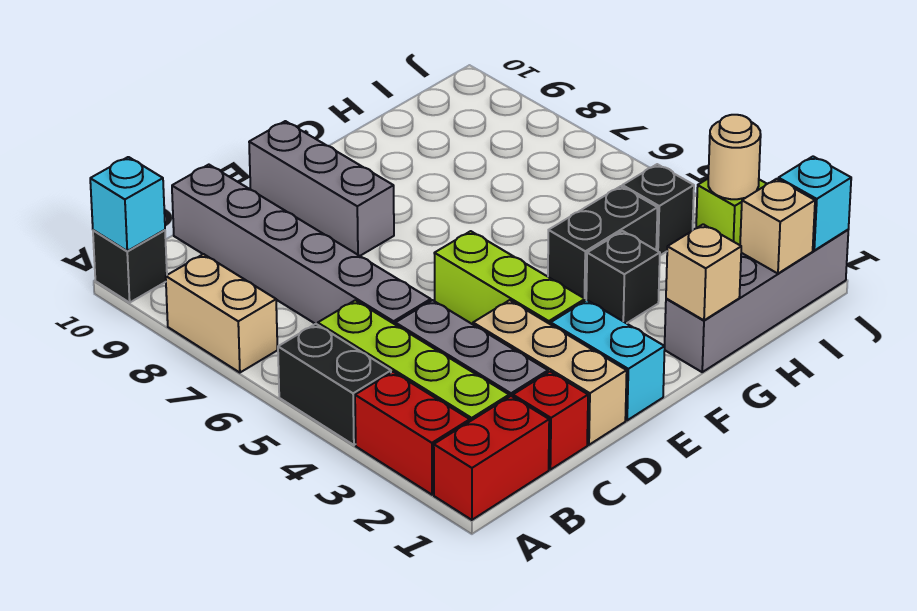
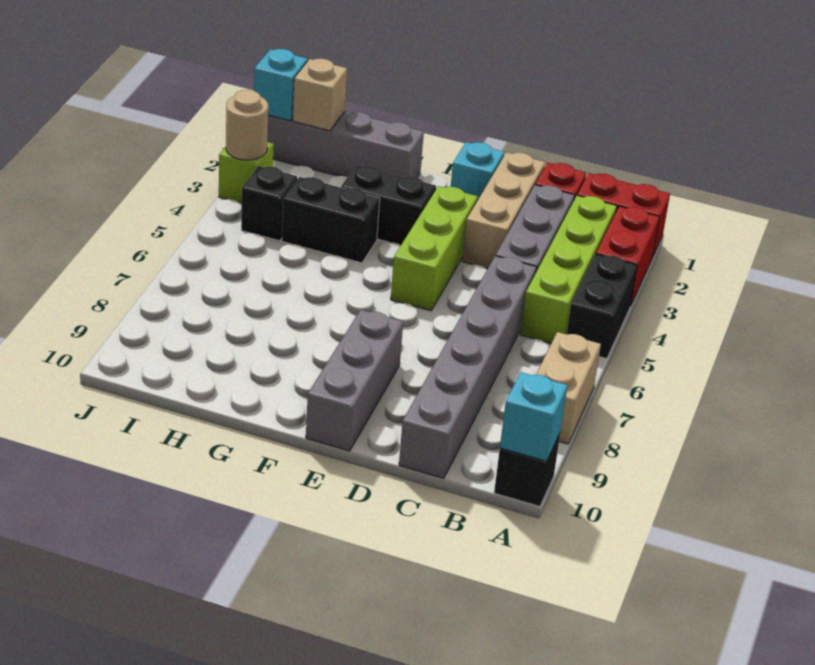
cyan brick E1:E2 level 1 -> cyan brick E1 level 1
tan brick G1 level 2 -> none
black brick G3 level 1 -> black brick F3:G3 level 1

